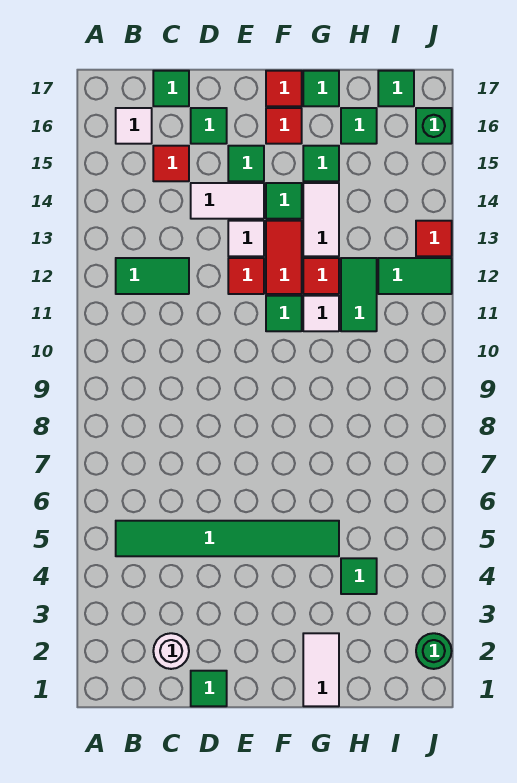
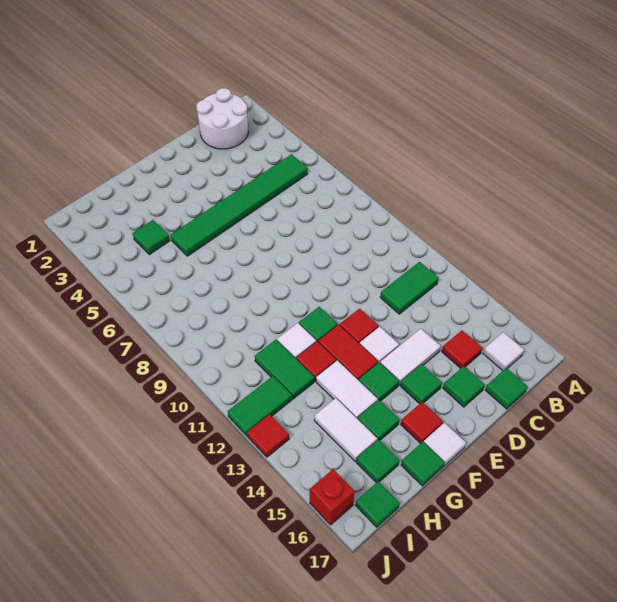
white round brick C2 level 1 -> white round brick B1:C2 level 1
green tile D1 level 1 -> none
red tile F17 level 1 -> white tile F17 level 1
white tile G1:G2 level 1 -> white tile H14:H15 level 1
green round brick J2 level 1 -> none
green brick J16 level 1 -> red brick J16 level 1

